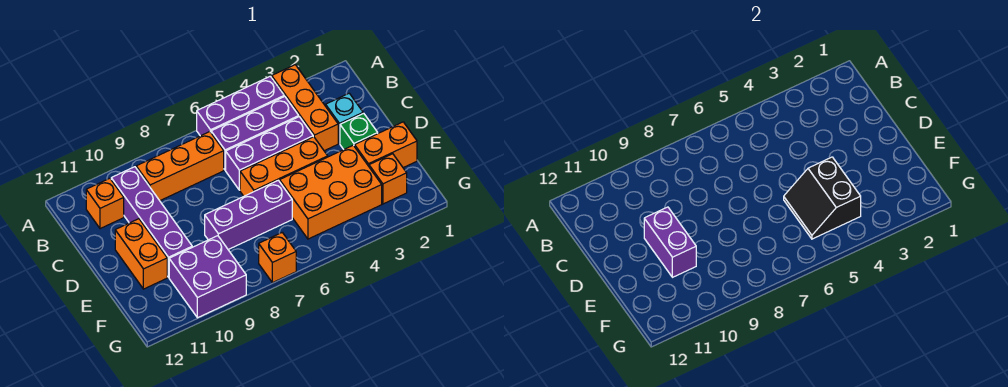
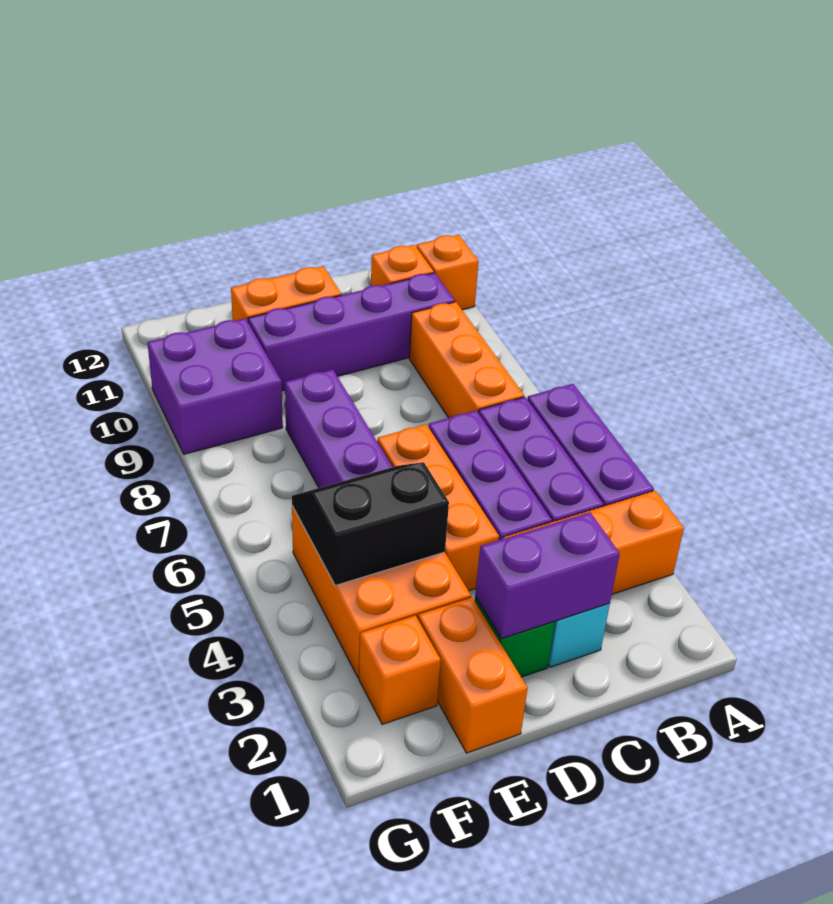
purple brick D10:E10 level 2 -> purple brick C2:D2 level 2
orange brick G7 level 1 -> orange brick A11 level 1

